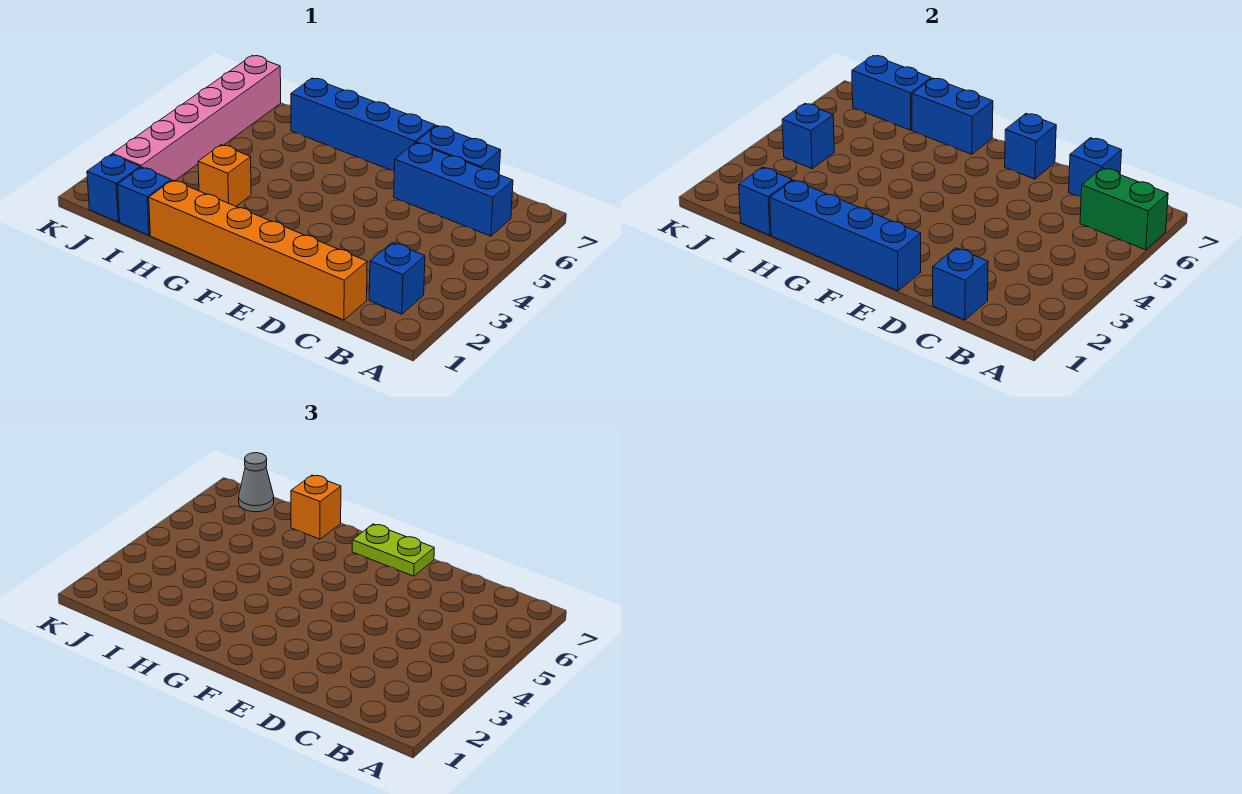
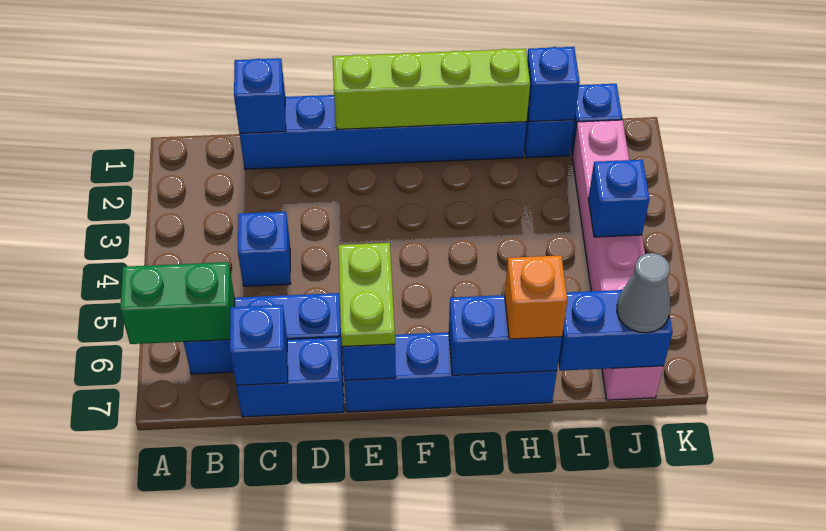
blue brick B2 level 1 -> blue brick C4 level 1
orange brick C1:H1 level 1 -> blue brick C1:H1 level 1
blue brick E1:H1 level 2 -> lime brick E1:H1 level 2
lime plate E7:F7 level 3 -> lime plate E6:E7 level 3
orange brick H3 level 1 -> none

